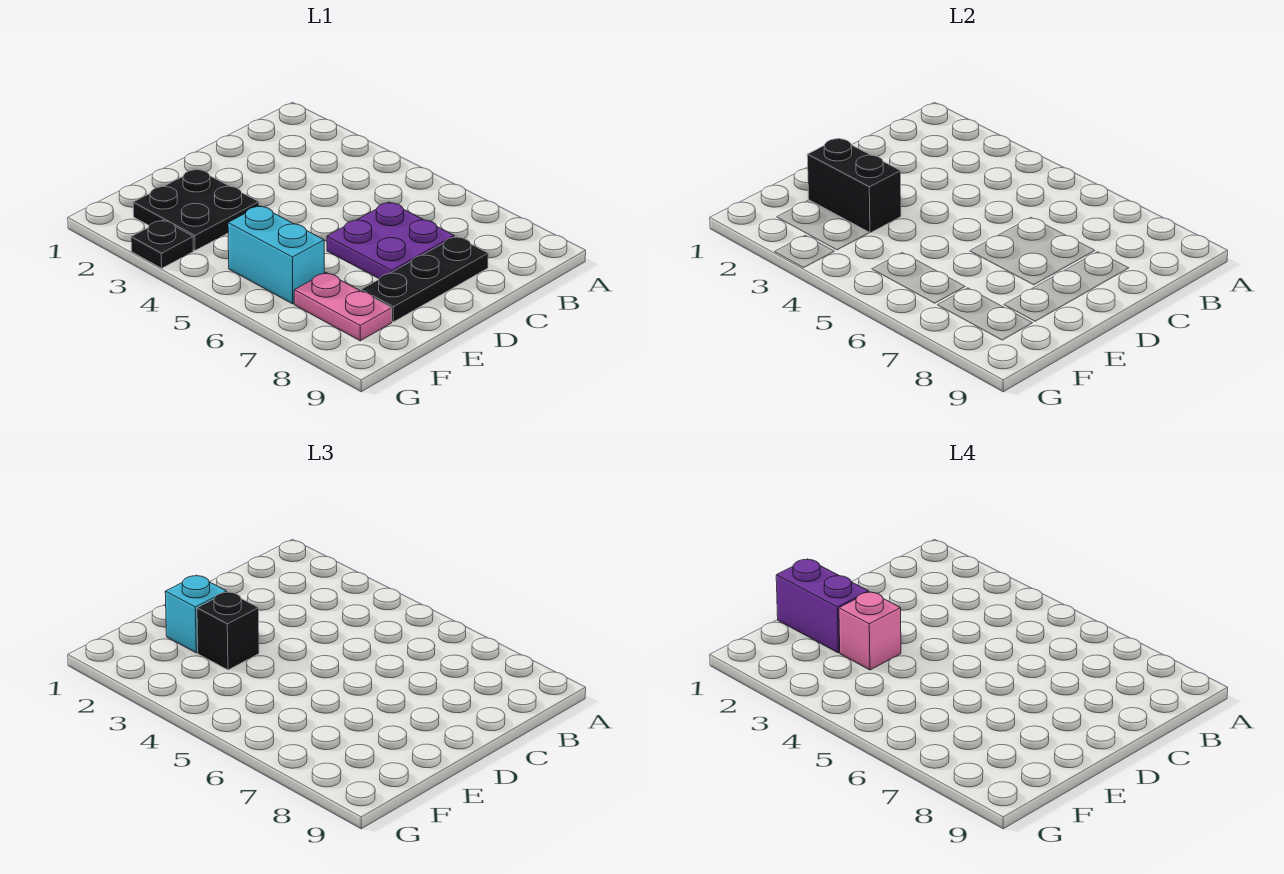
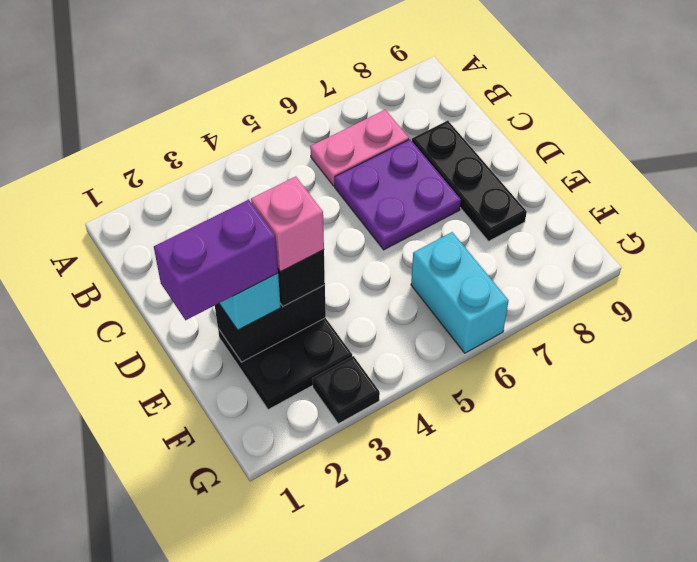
cyan brick F5:F6 level 1 -> cyan brick F6:G6 level 1
pink plate F7:F8 level 1 -> pink plate B6:B7 level 1

